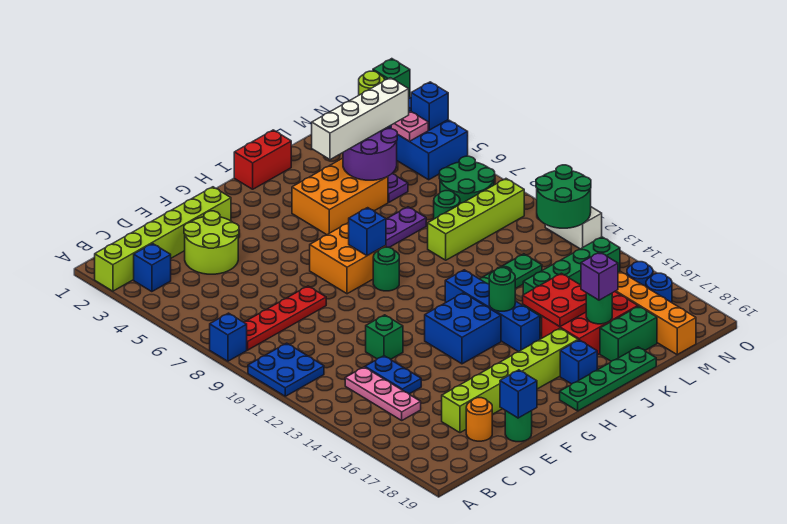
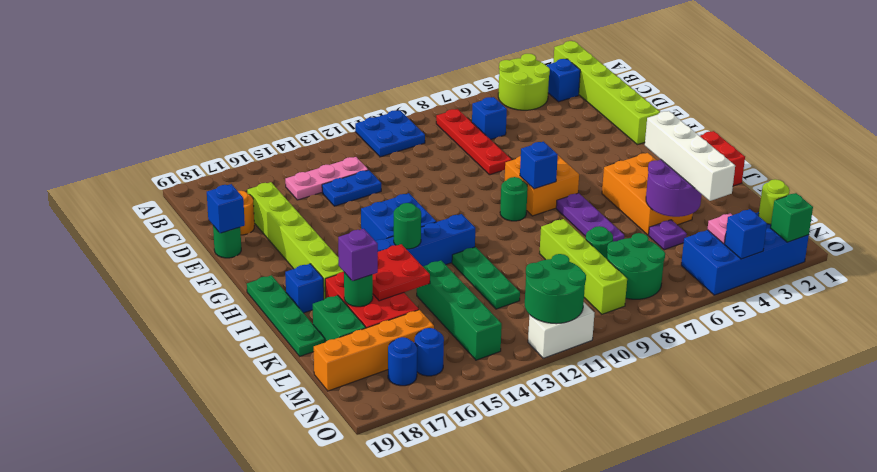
blue brick A8 level 1 -> blue brick C7 level 1
lime round brick D3:E4 level 1 -> lime round brick A4:B5 level 1
green brick E12 level 1 -> none

